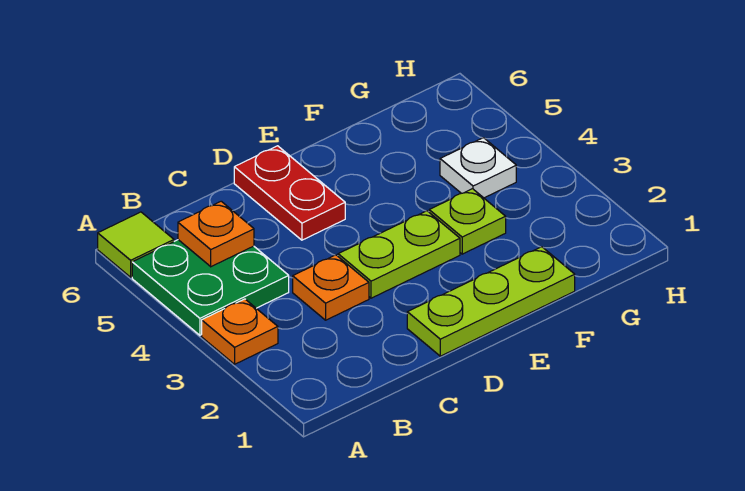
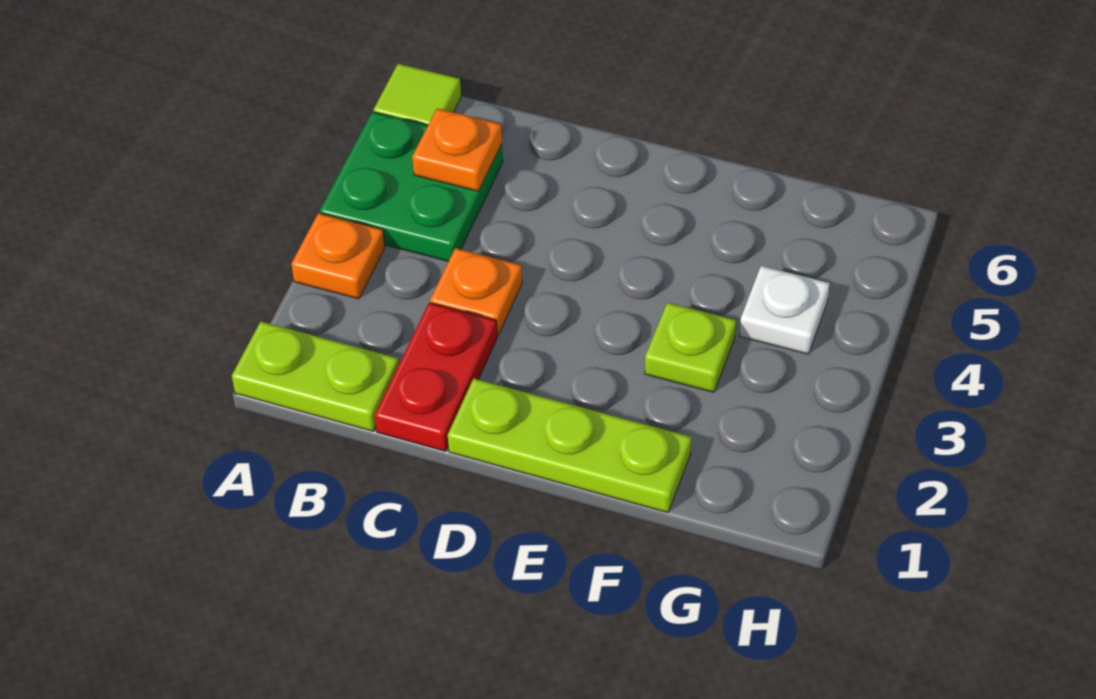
lime plate D3:E3 level 1 -> lime plate A1:B1 level 1
red plate D5:D6 level 1 -> red plate C1:C2 level 1

